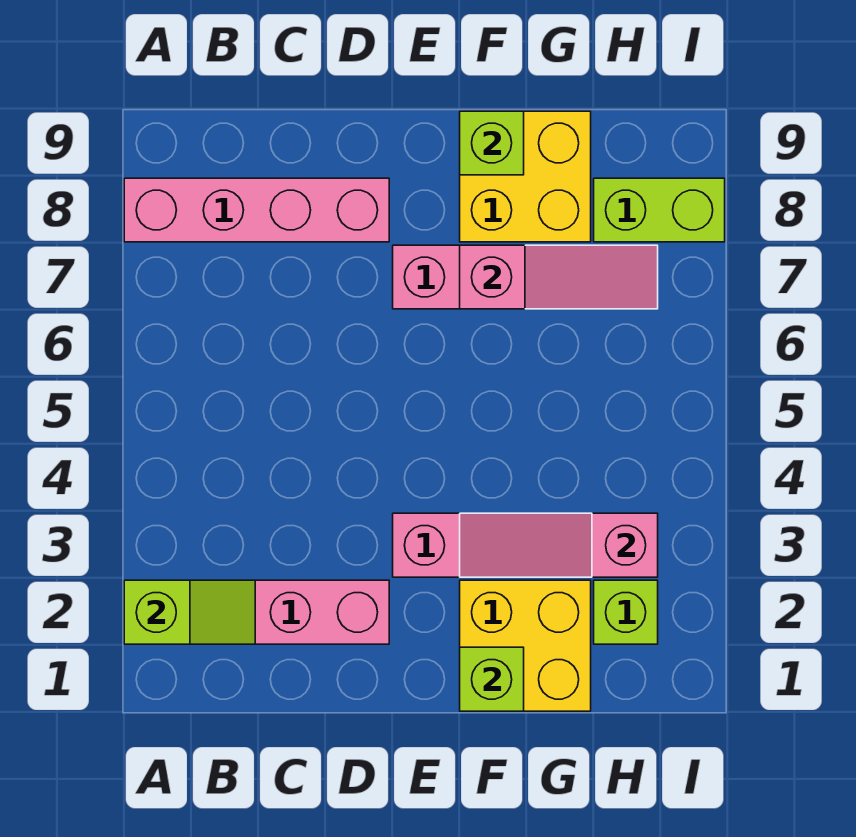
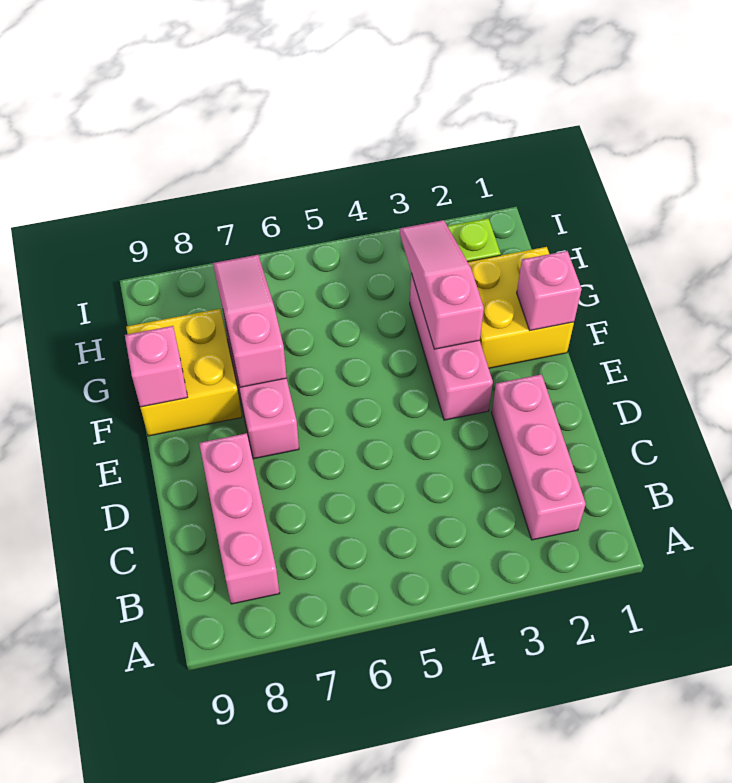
lime slope A2:B2 level 2 top A -> none
pink brick A8:D8 level 1 -> pink brick B8:D8 level 1
lime brick F1 level 2 -> pink brick F1 level 2
pink slope F3:H3 level 2 top H -> pink slope F3:H3 level 2 top F
lime brick F9 level 2 -> pink brick F9 level 2
lime brick H8:I8 level 1 -> none

